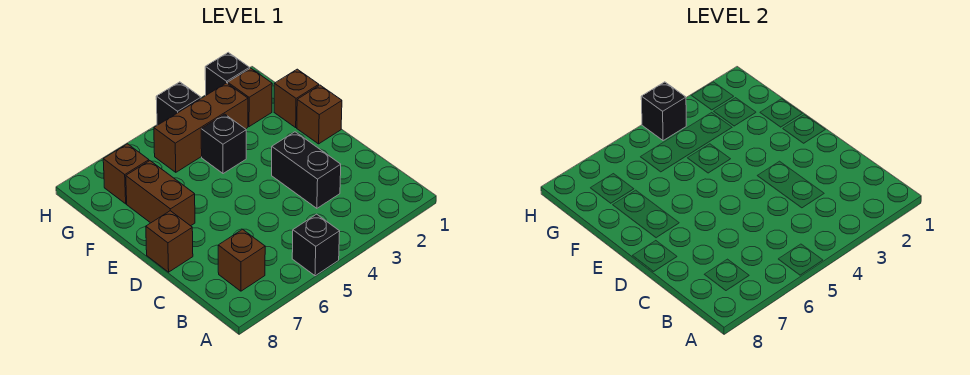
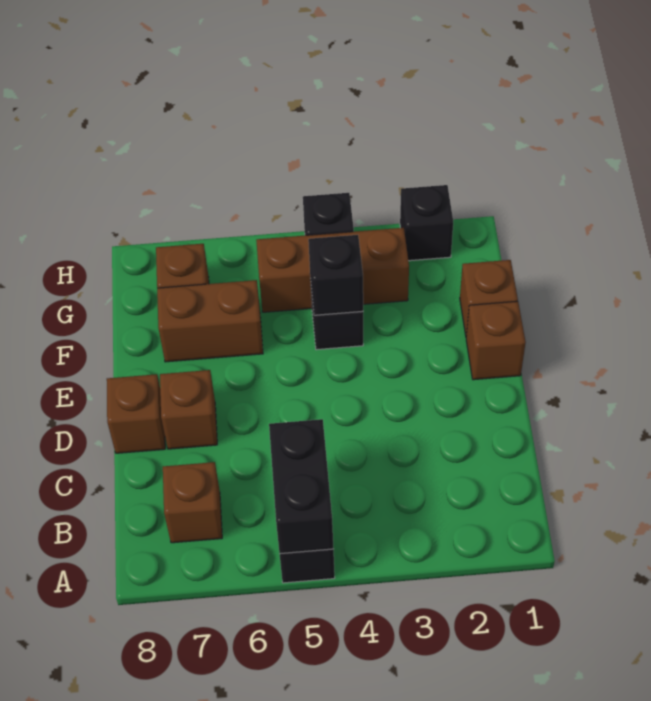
black brick C3:D3 level 1 -> black brick A5:B5 level 2
brown brick E7:F7 level 1 -> brown brick F6:F7 level 1
brown brick G2 level 1 -> brown brick D7 level 1
black brick H4 level 2 -> black brick F4 level 2

